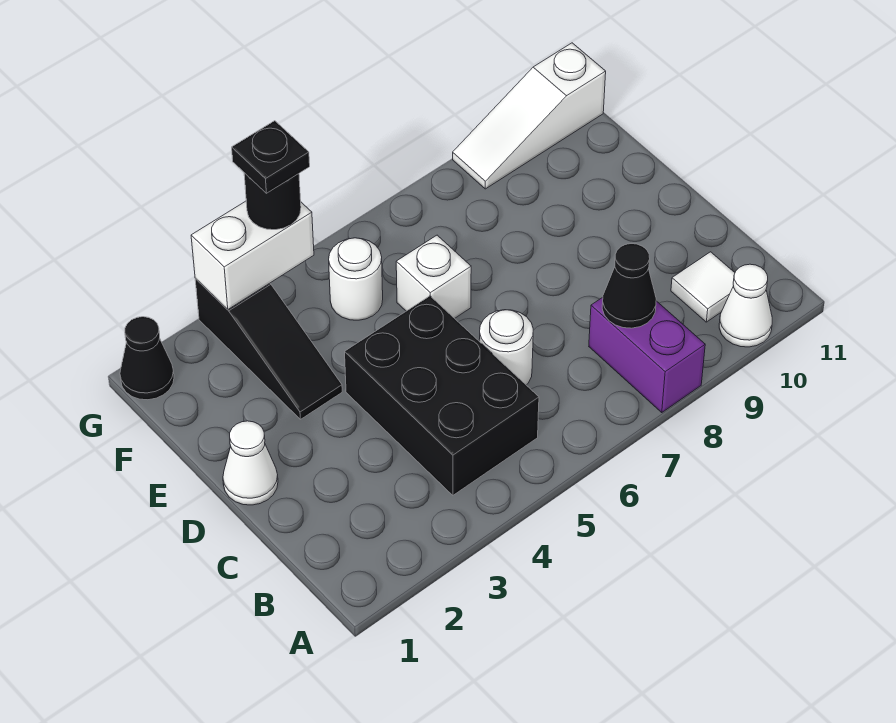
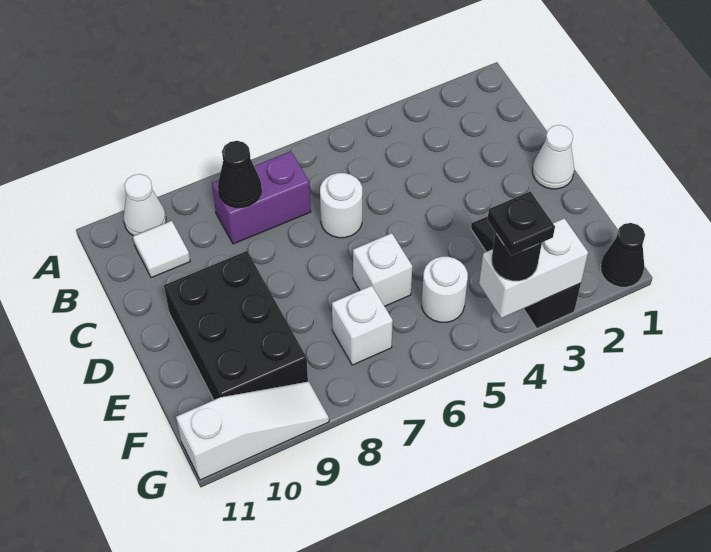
purple brick A8:B8 level 1 -> purple brick B7:B8 level 1
black brick B4:D5 level 1 -> black brick D9:F10 level 1
none -> white brick F7 level 1

